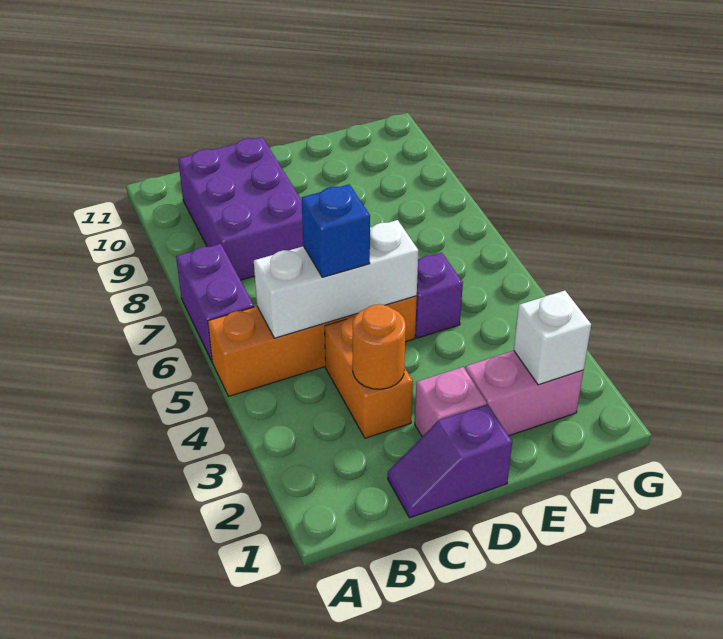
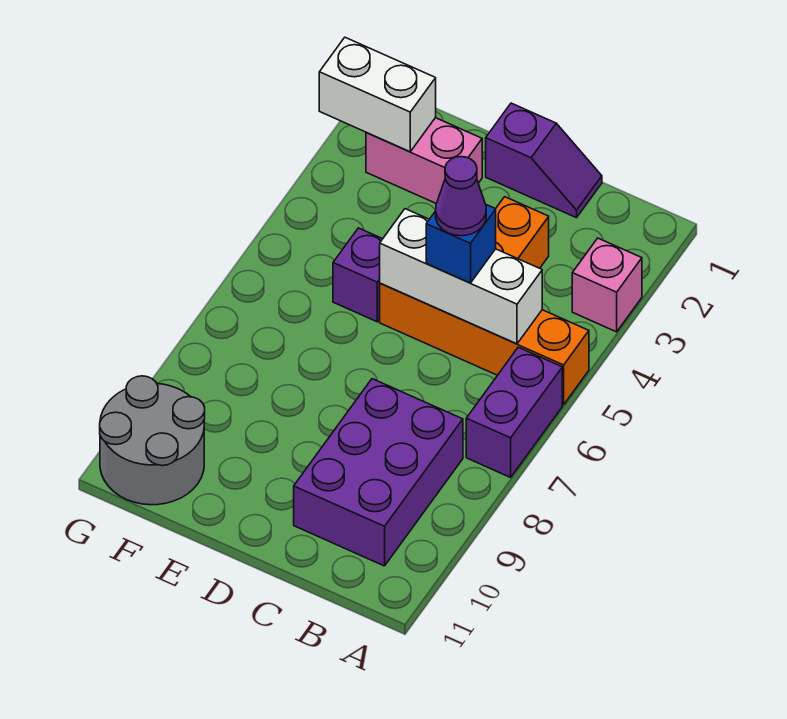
orange round brick C3 level 2 -> none
none -> purple cone C5 level 4
pink brick D2 level 1 -> pink brick A3 level 1
white brick F2 level 2 -> white brick F2:G2 level 2
none -> grey round brick F10:G11 level 1

